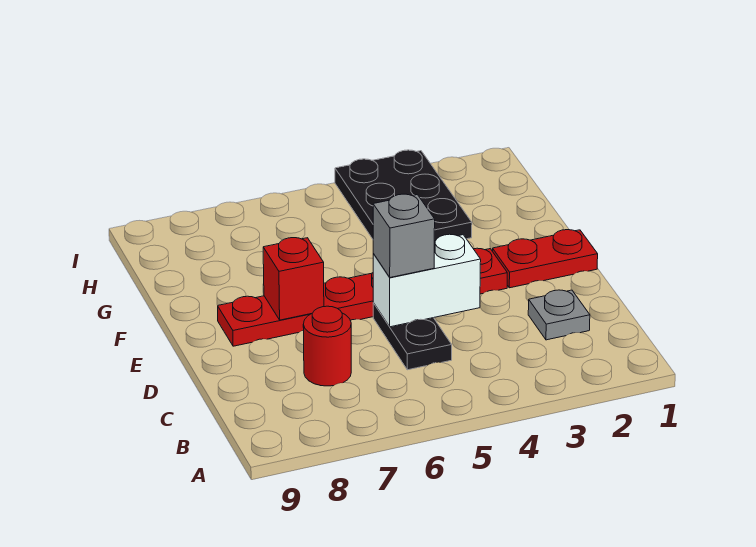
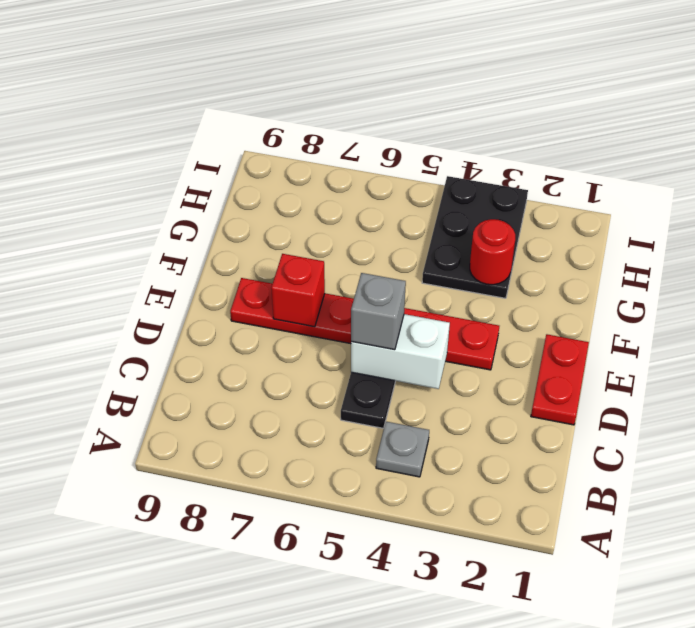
grey plate C2 level 1 -> grey plate B4 level 1
red round brick C7 level 1 -> red round brick G3 level 2
red plate E1:E2 level 1 -> red plate D1:E1 level 1

